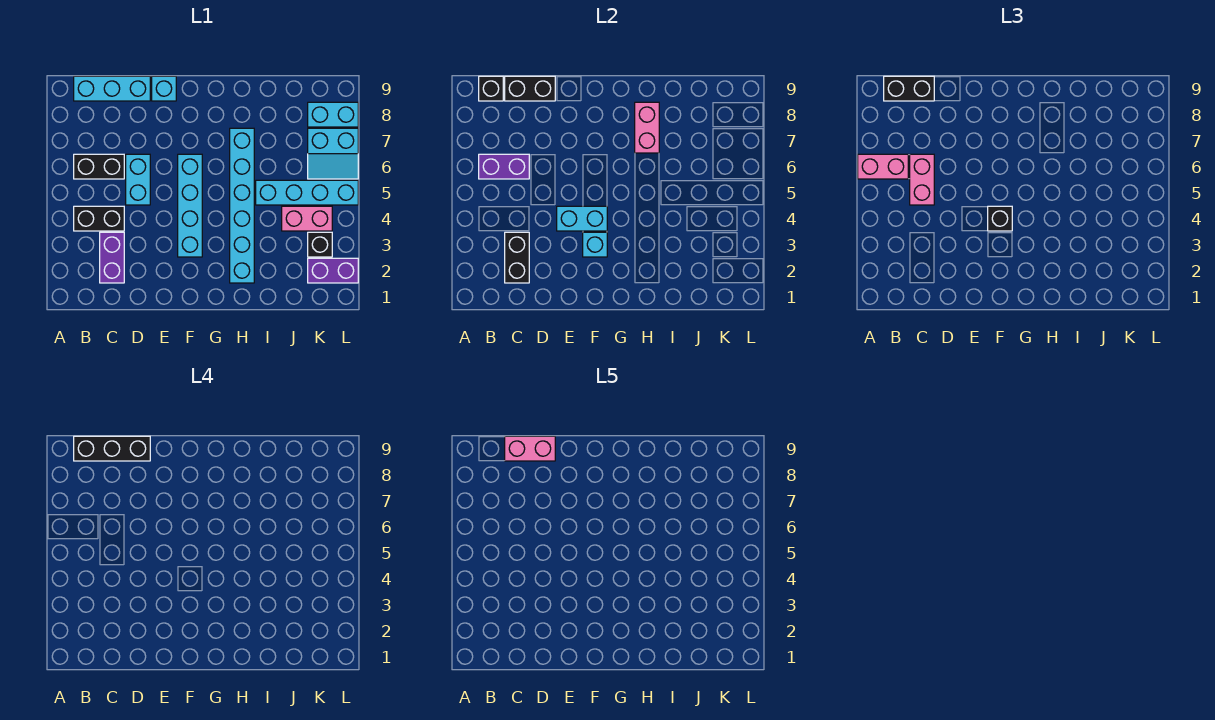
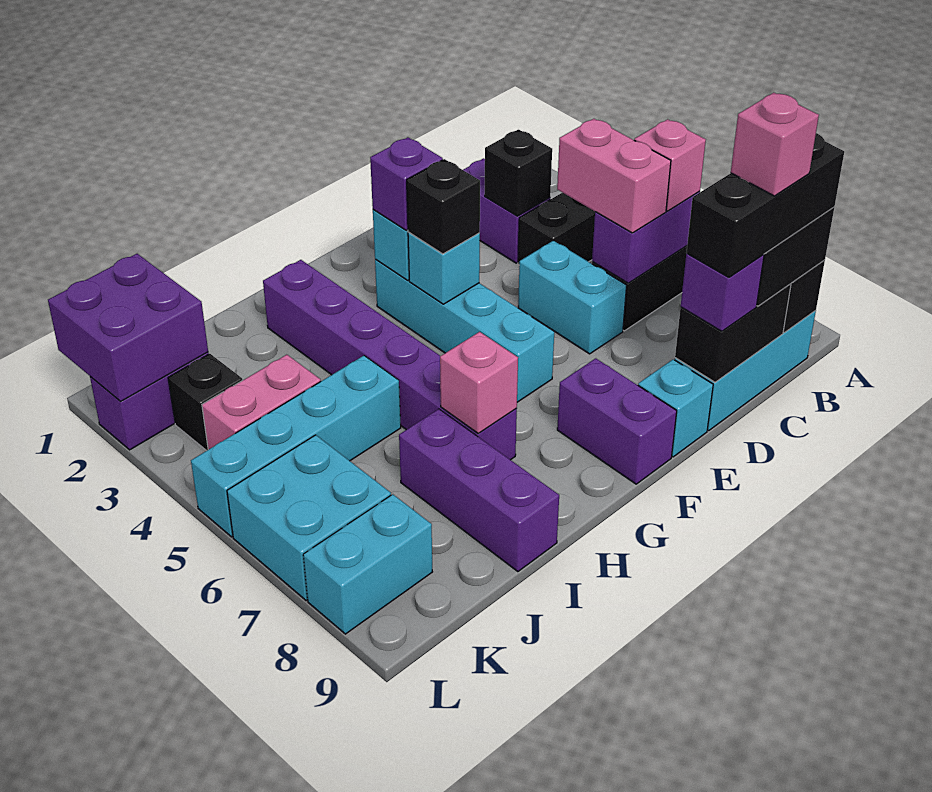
pink brick A6:B6 level 3 -> pink brick B6 level 3
black brick C2:C3 level 2 -> black brick C3 level 2
pink brick C9:D9 level 5 -> pink brick C9 level 5
none -> purple brick D9 level 3
cyan brick E4:F4 level 2 -> cyan brick F4 level 2
none -> purple brick F3 level 3
none -> purple brick F8:F9 level 1
cyan brick H2:H7 level 1 -> purple brick H2:H7 level 1
pink brick H7:H8 level 2 -> pink brick H7 level 2
none -> purple brick I7:I9 level 1
none -> purple brick K1:L2 level 2
cyan slope K6:L7 level 1 top 7 -> cyan brick K6:L7 level 1

